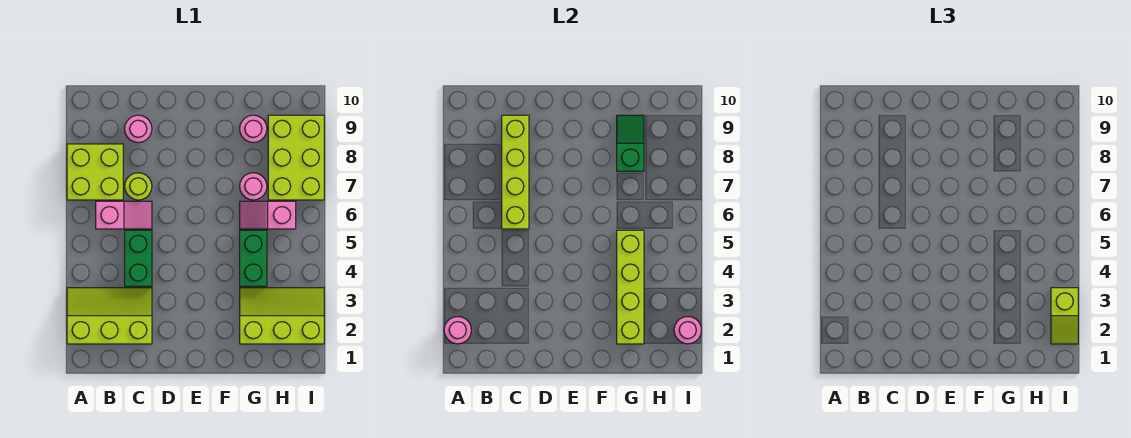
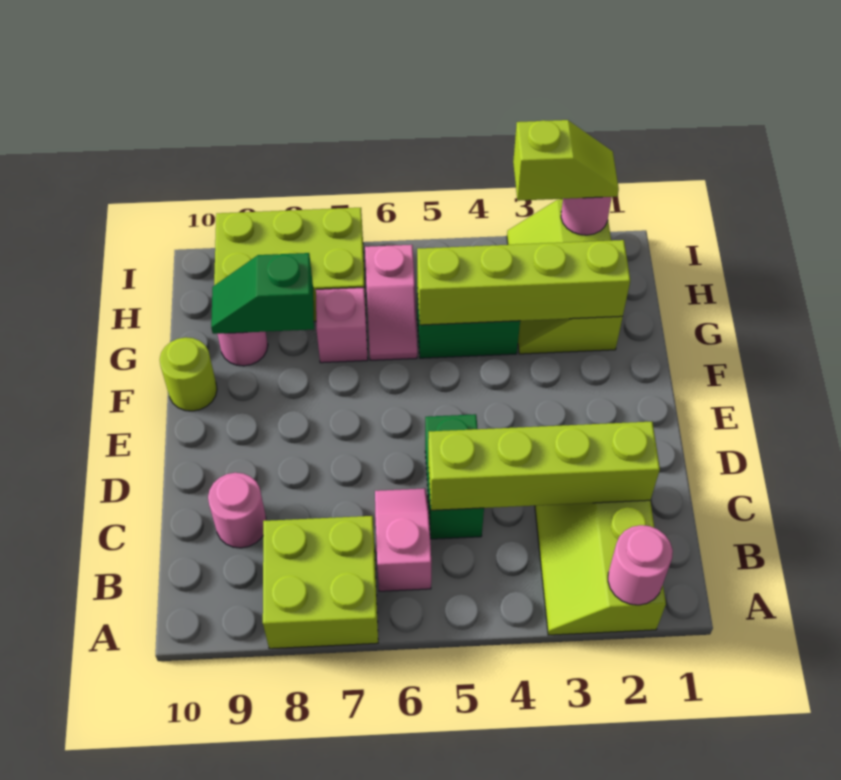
green brick C4:C5 level 1 -> green brick C5:D5 level 1
lime brick C6:C9 level 2 -> lime brick C2:C5 level 2
lime round brick C7 level 1 -> lime round brick F10 level 1
pink round brick G7 level 1 -> pink brick G7 level 1

